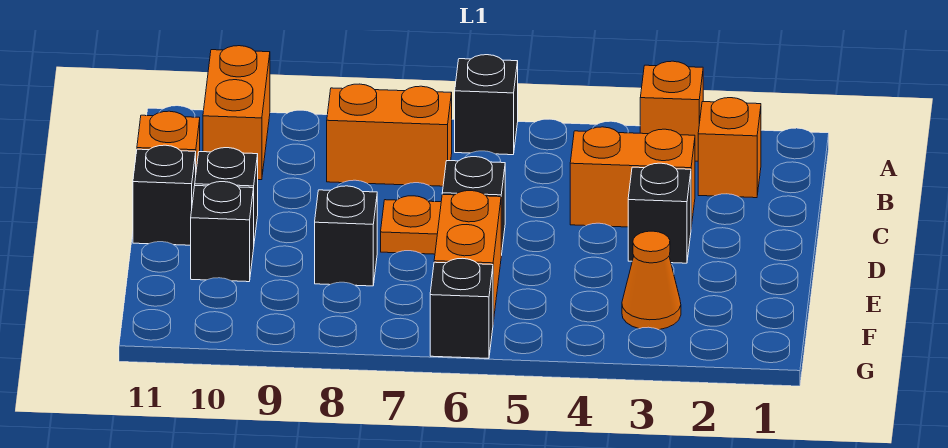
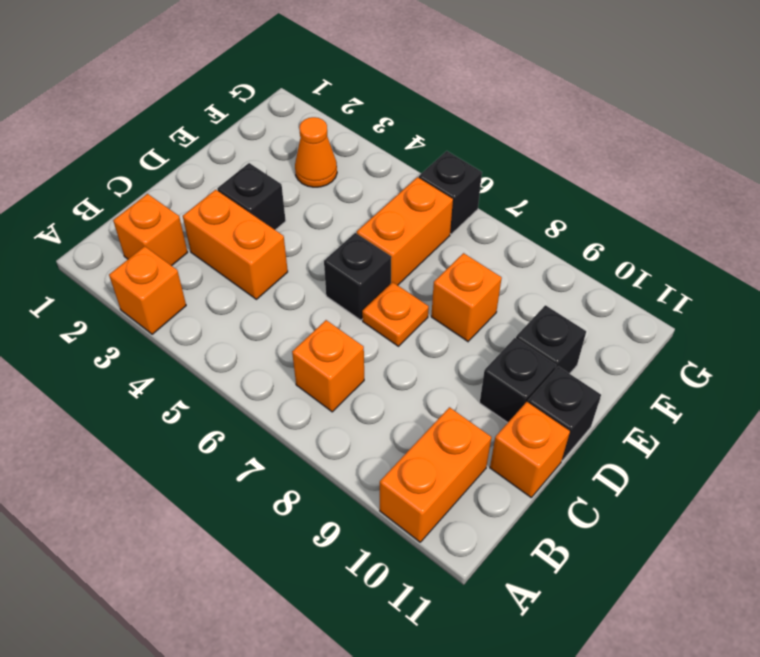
black brick A6 level 1 -> none
orange brick B7:B8 level 1 -> orange brick B7 level 1
black brick E8 level 1 -> orange brick E8 level 1

